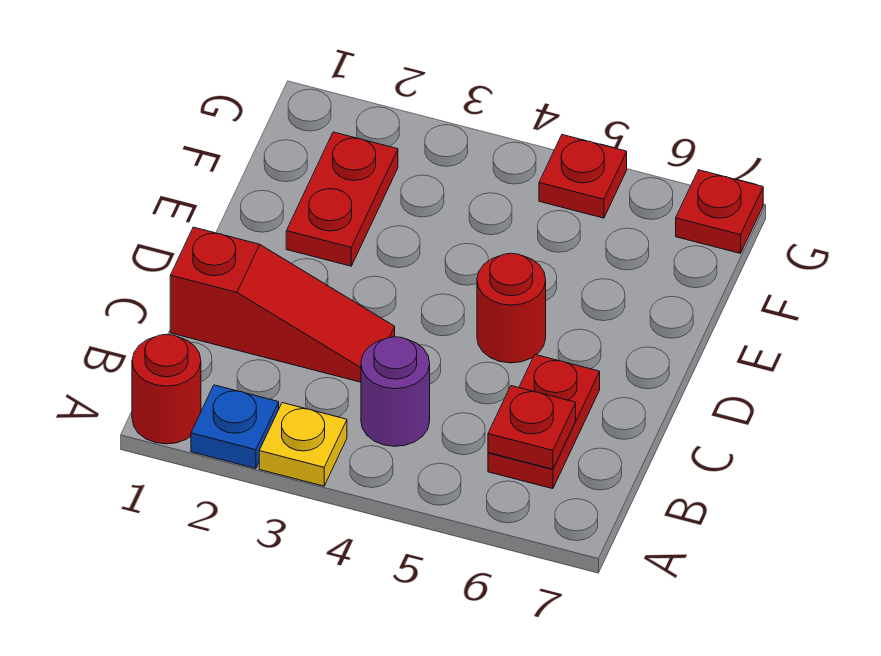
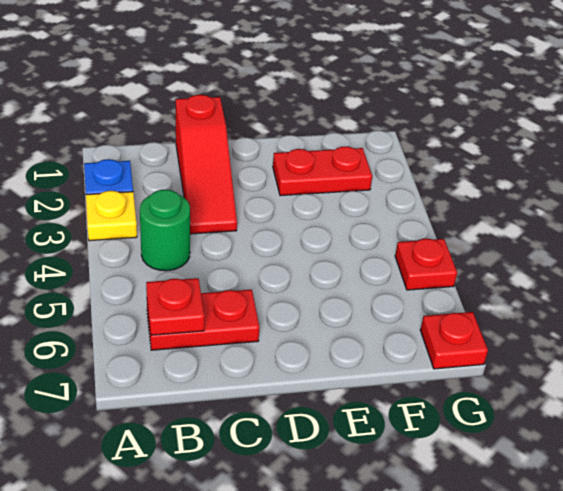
red round brick A1 level 1 -> none
purple round brick B4 level 1 -> green round brick B4 level 1
red round brick D5 level 1 -> none

